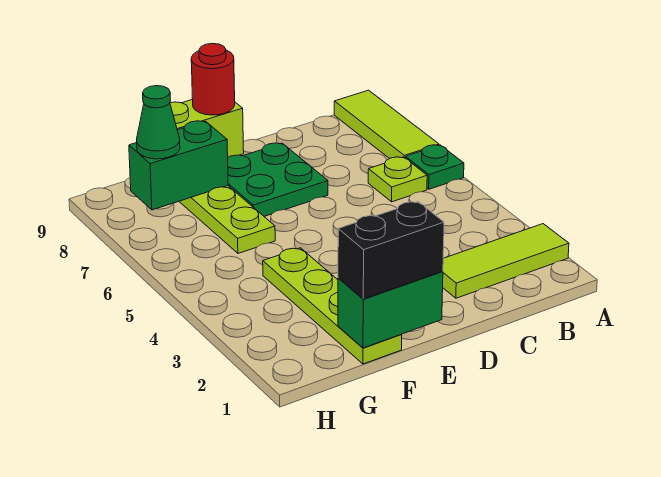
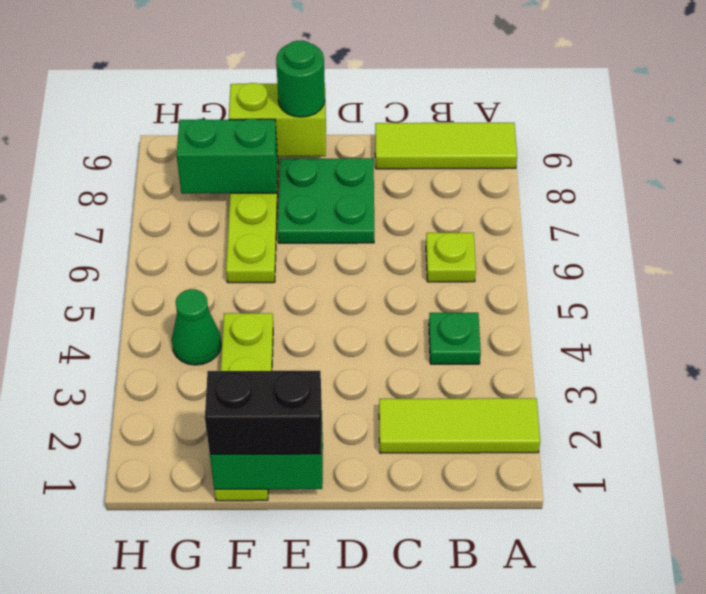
green plate A6 level 1 -> green plate B4 level 1
lime tile A7:A9 level 1 -> lime tile A9:C9 level 1
red round brick E9 level 3 -> green round brick E9 level 3
green cone G8 level 3 -> green cone G4 level 1

